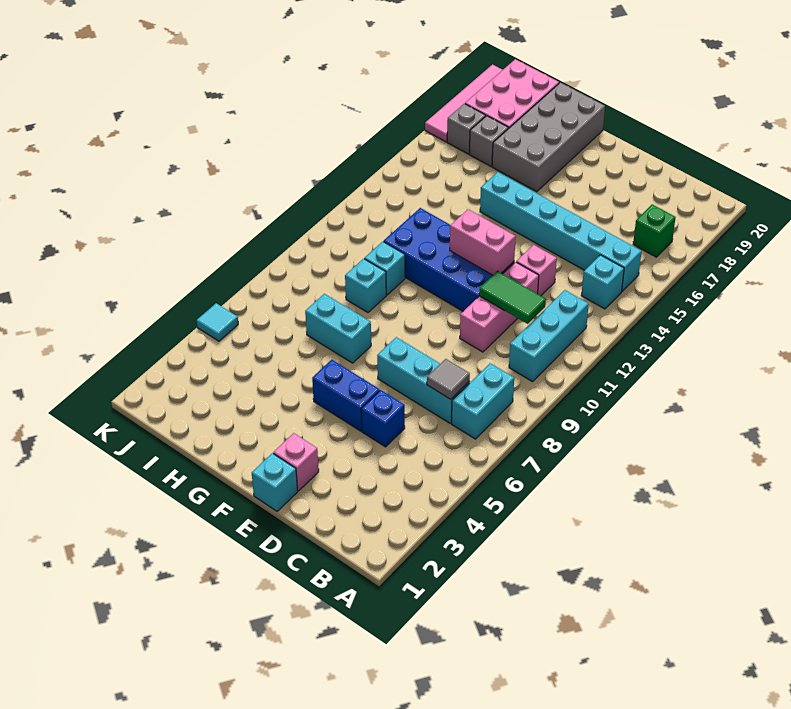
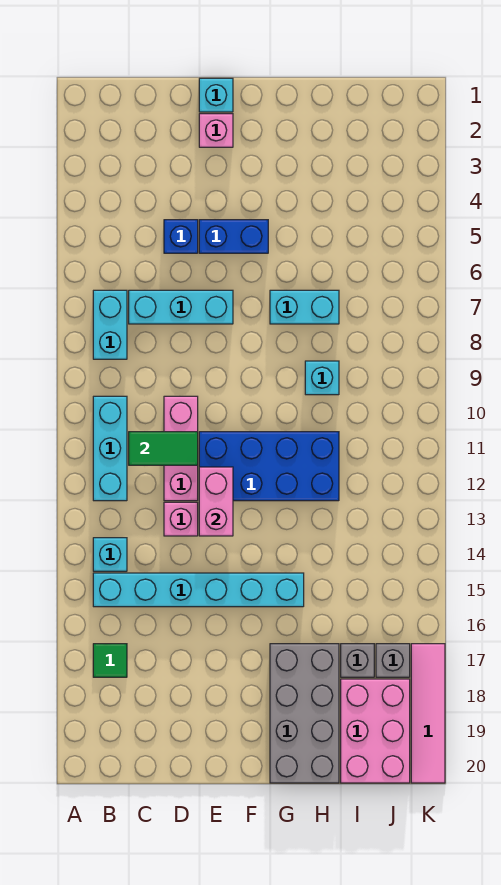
green brick B17 level 1 -> green tile B17 level 1
grey tile C7 level 2 -> none
pink brick E12:F12 level 2 -> pink brick E12:E13 level 2
cyan brick H10 level 1 -> none
cyan tile K5 level 1 -> none

